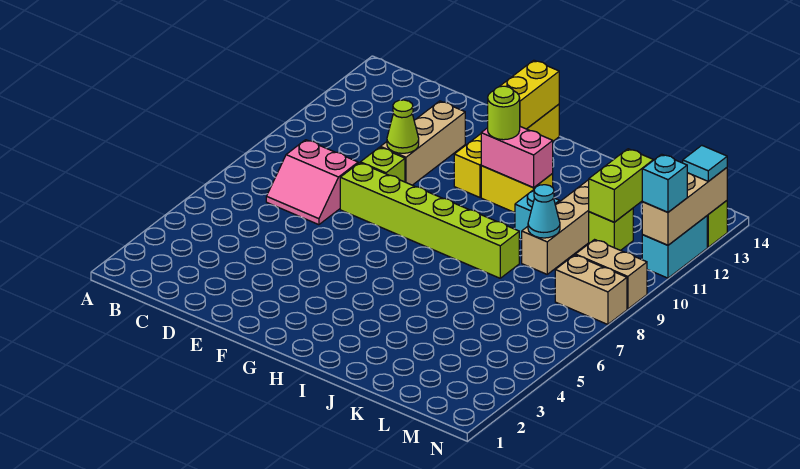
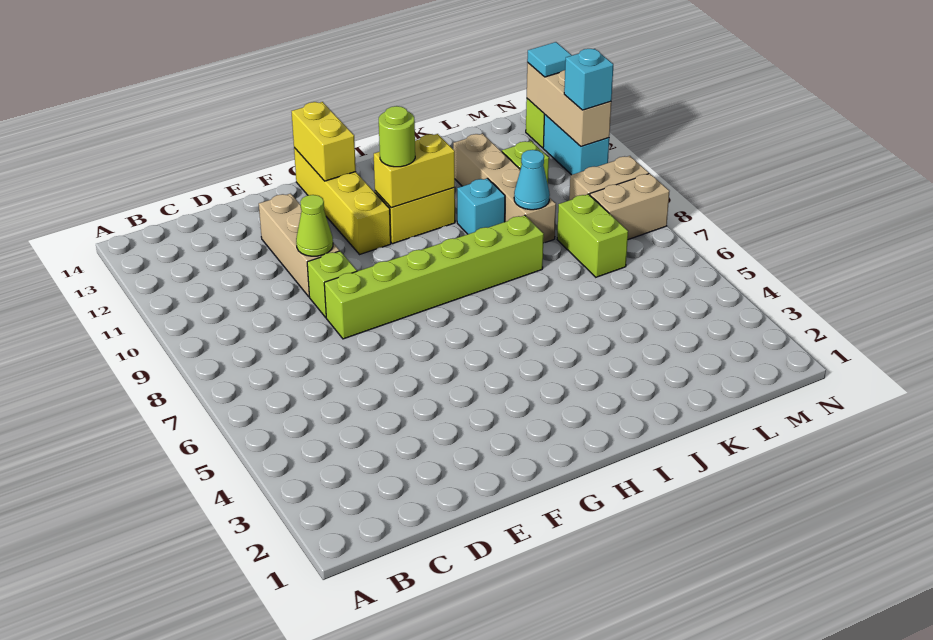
pink slope C7:D8 level 1 top 8 -> none
pink brick H11:I11 level 2 -> yellow brick H11:I11 level 2
lime brick L11:L12 level 2 -> lime brick L7:L8 level 1

